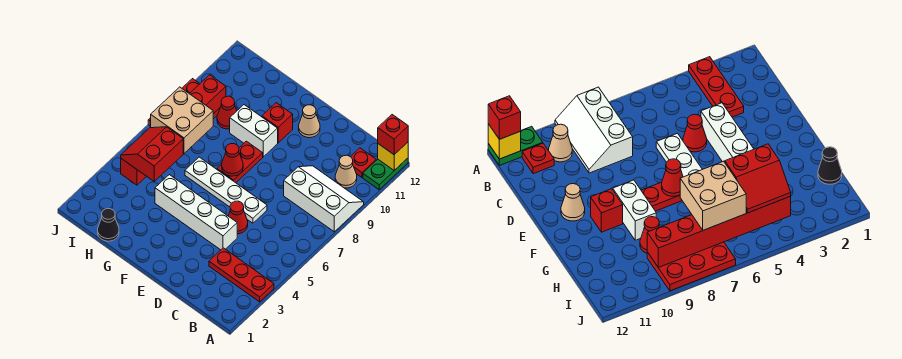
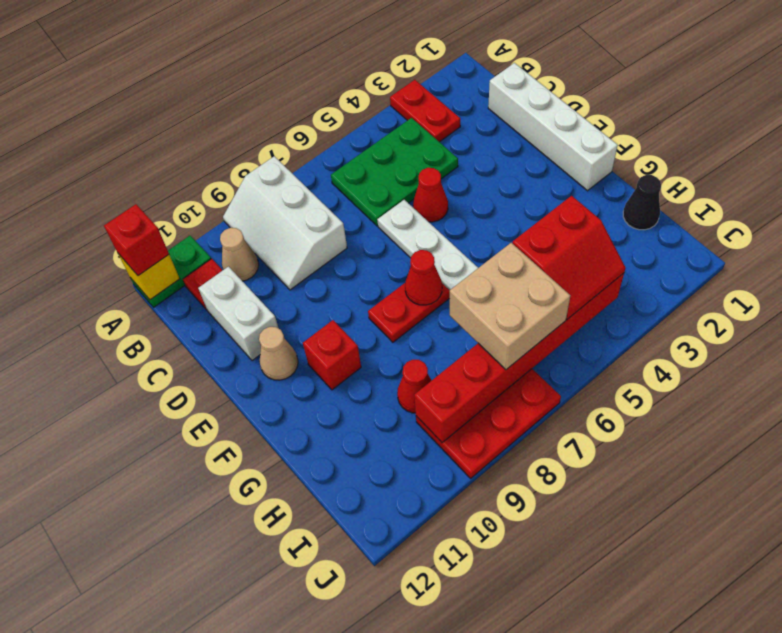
red plate A3:C3 level 1 -> red plate A3:B3 level 1
none -> green plate B4:C6 level 1
white brick D4:G4 level 1 -> white brick C1:F1 level 1
white brick F9:G9 level 1 -> white brick C11:D11 level 1

